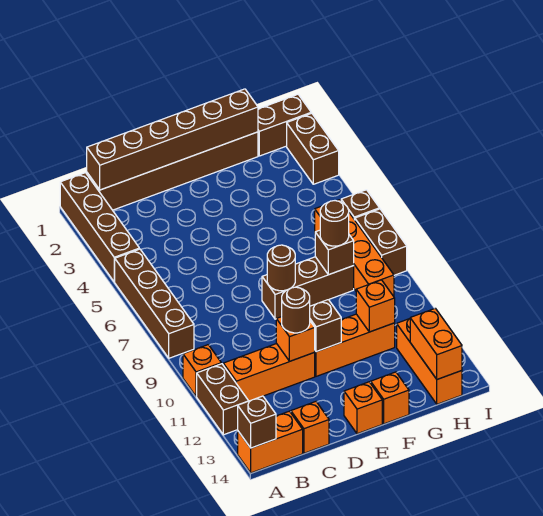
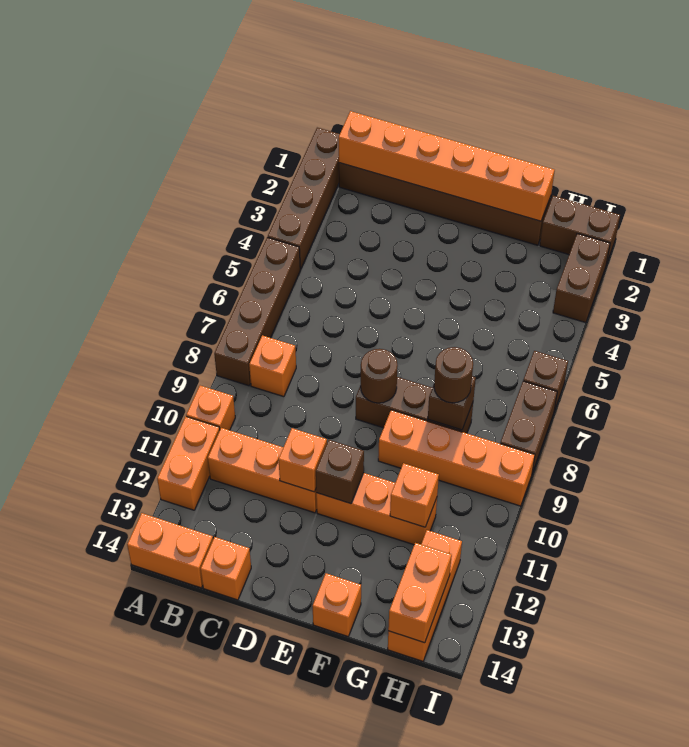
brown brick A11:A12 level 1 -> orange brick A11:A12 level 1
brown brick A14 level 2 -> none
brown brick B1:G1 level 2 -> orange brick B1:G1 level 2
brown round brick D11 level 3 -> none
orange brick E14 level 1 -> orange brick B8 level 1
orange brick H6:H9 level 1 -> orange brick F9:I9 level 1

